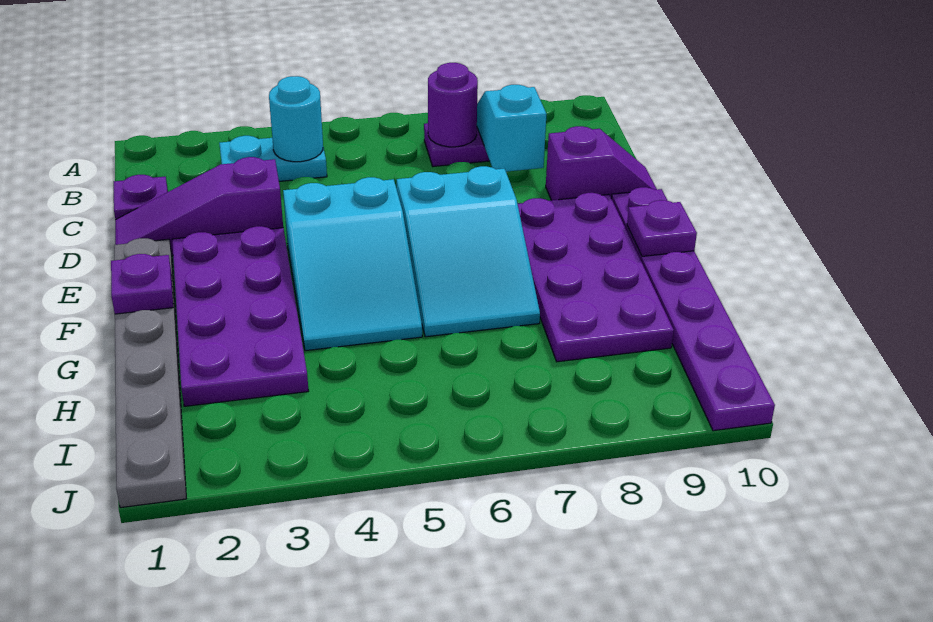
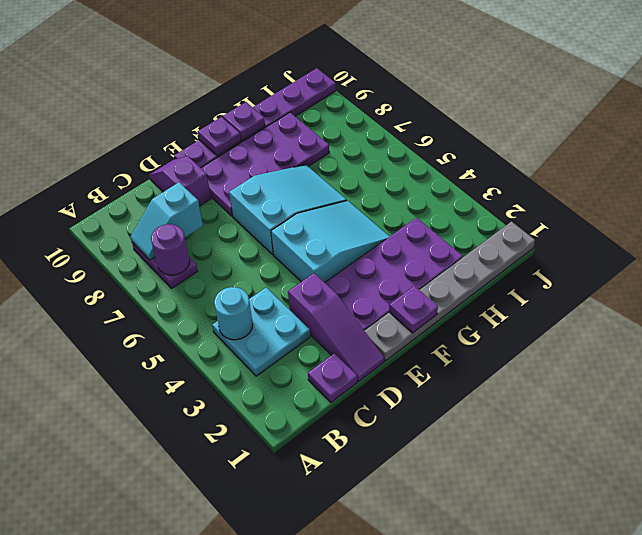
cyan plate B3:B4 level 1 -> cyan plate B3:C4 level 1
none -> purple plate G10 level 2

